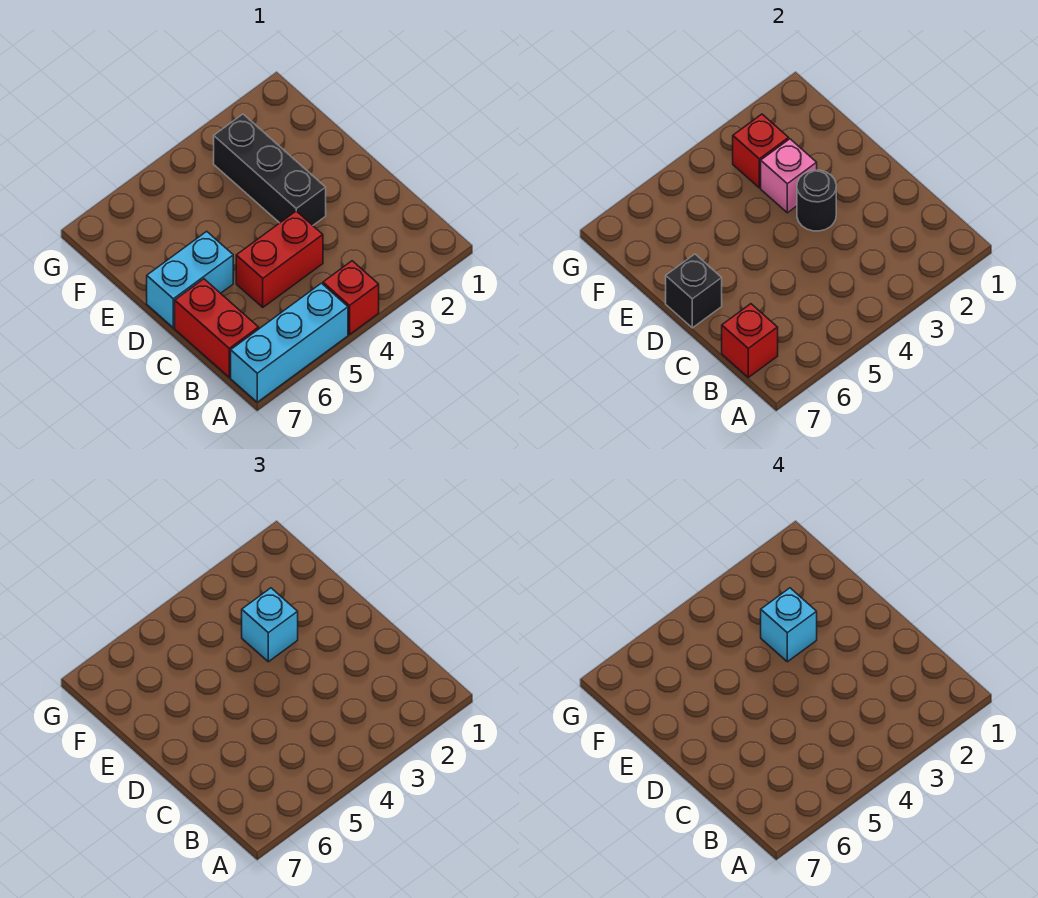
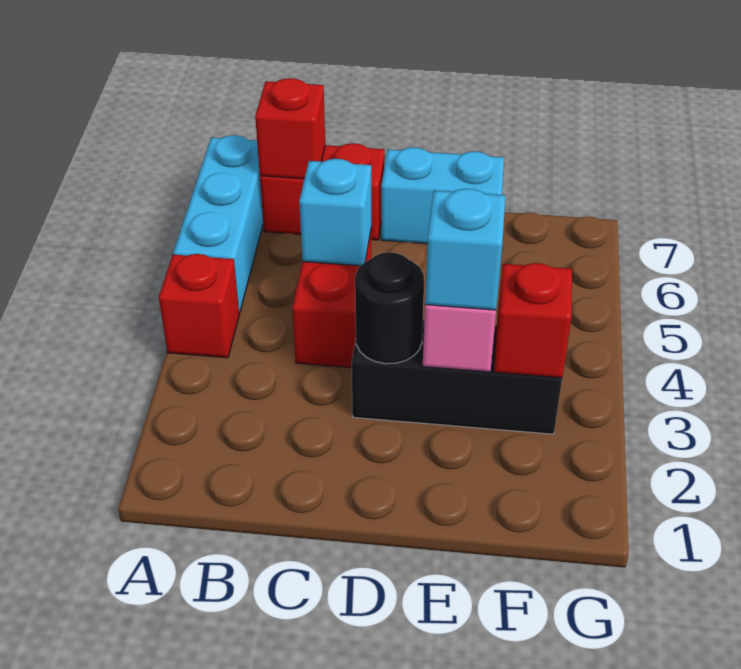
cyan brick D6:D7 level 1 -> cyan brick D7:E7 level 1
black brick D7 level 2 -> none
cyan brick E3 level 4 -> cyan brick C5 level 2

